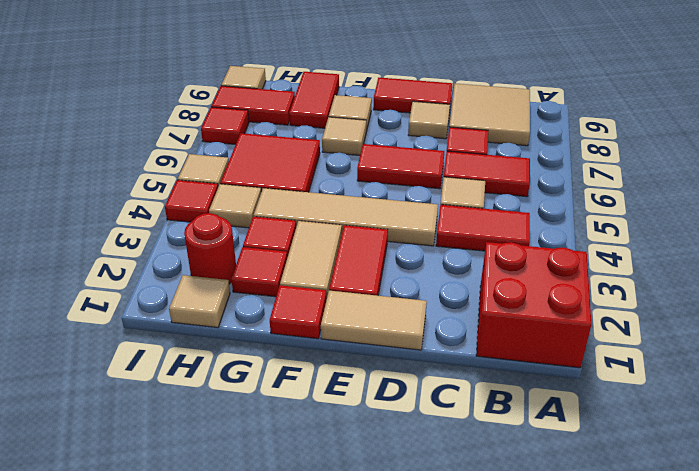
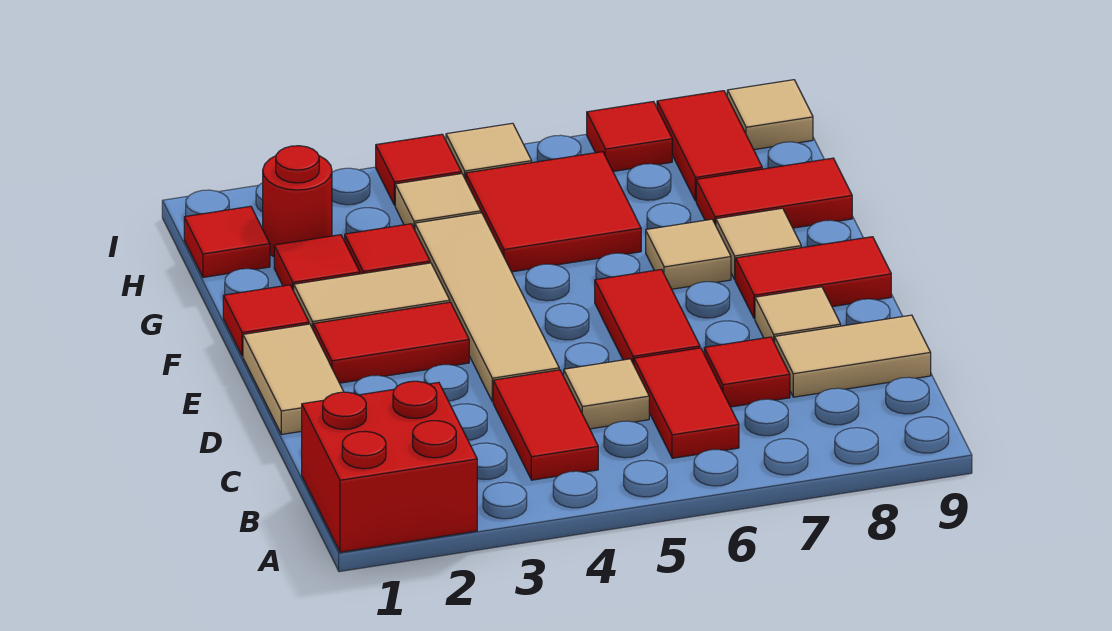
tan tile B8:C9 level 1 -> tan tile C8:C9 level 1
red tile D9:E9 level 1 -> red tile E8:E9 level 1
tan tile H1 level 1 -> red tile H1 level 1

